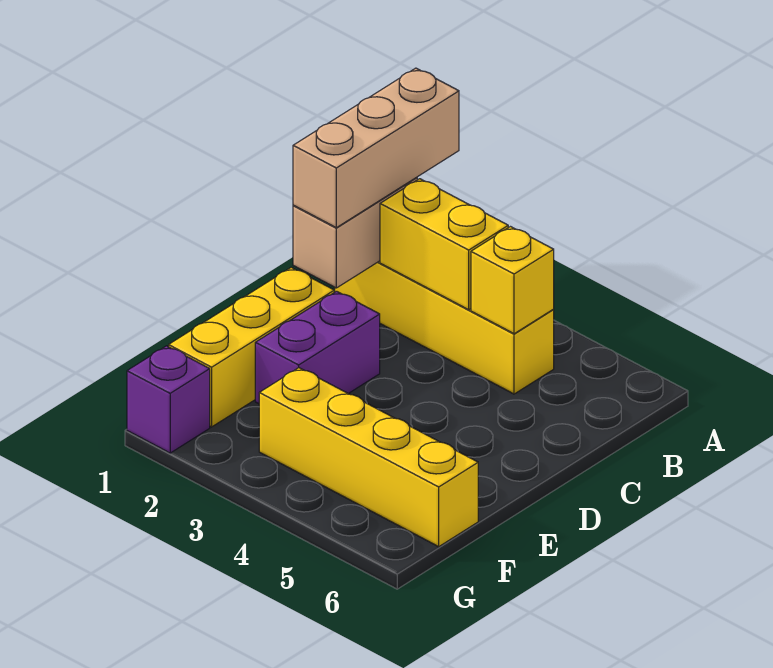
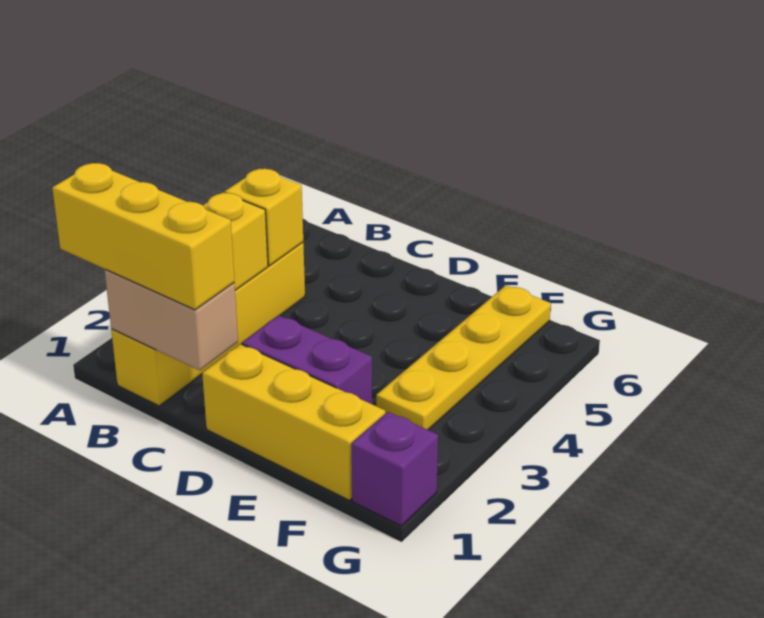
tan brick A1:C1 level 3 -> yellow brick A1:C1 level 3
yellow brick F3:F6 level 1 -> yellow plate F3:F6 level 1

